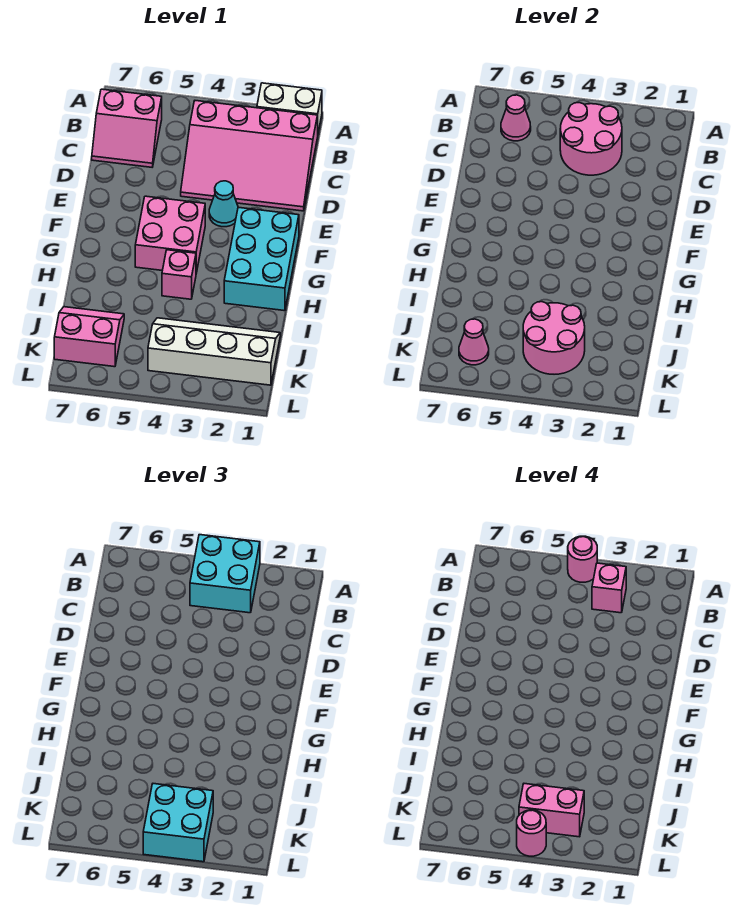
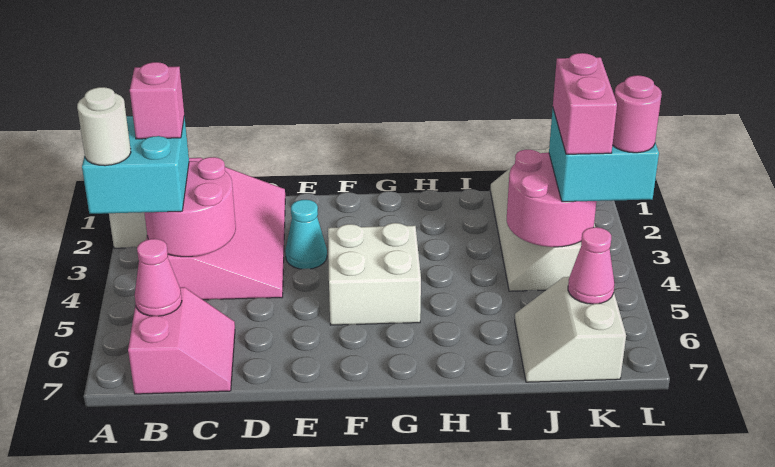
pink round brick A4 level 4 -> white round brick A4 level 4
cyan brick F1:H2 level 1 -> none
pink brick F4:G5 level 1 -> white brick F4:G5 level 1
pink brick H4 level 1 -> none
pink slope J6:K7 level 1 top K -> white slope J6:K7 level 1 top K

